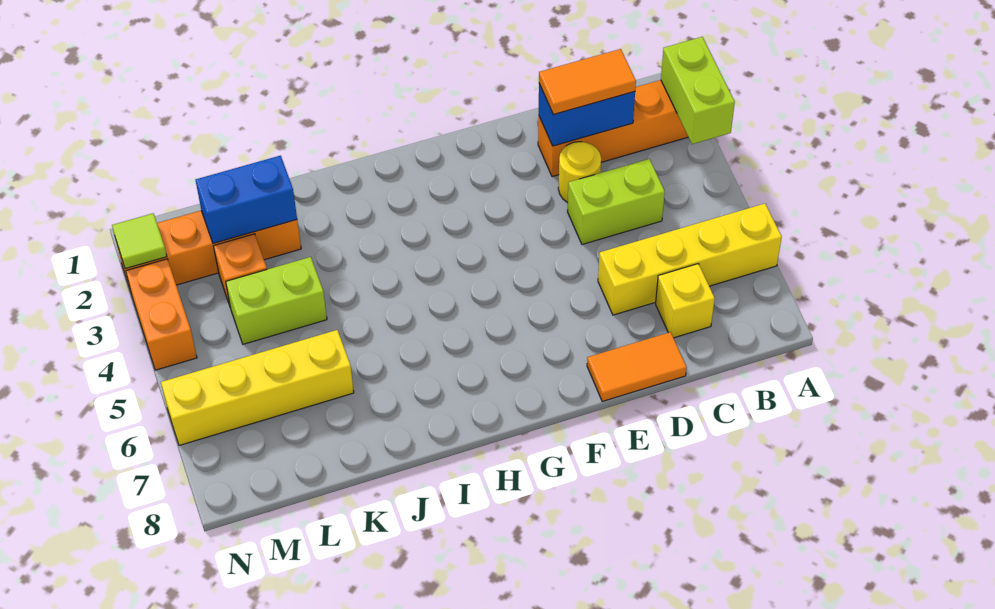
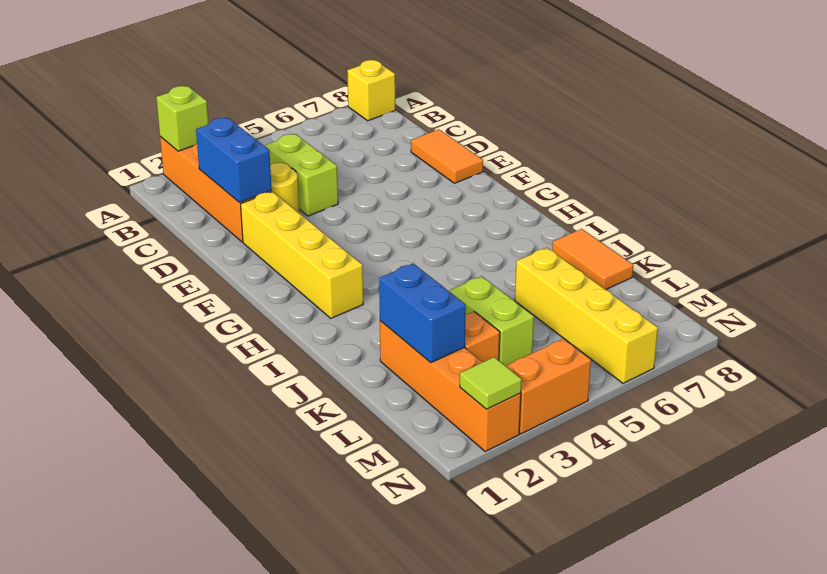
lime brick A2:A3 level 2 -> lime brick A2 level 2
yellow brick A6:D6 level 1 -> yellow brick E2:H2 level 1
orange tile C2:D2 level 3 -> orange tile J8:K8 level 1
yellow brick C7 level 1 -> yellow brick A8 level 1

